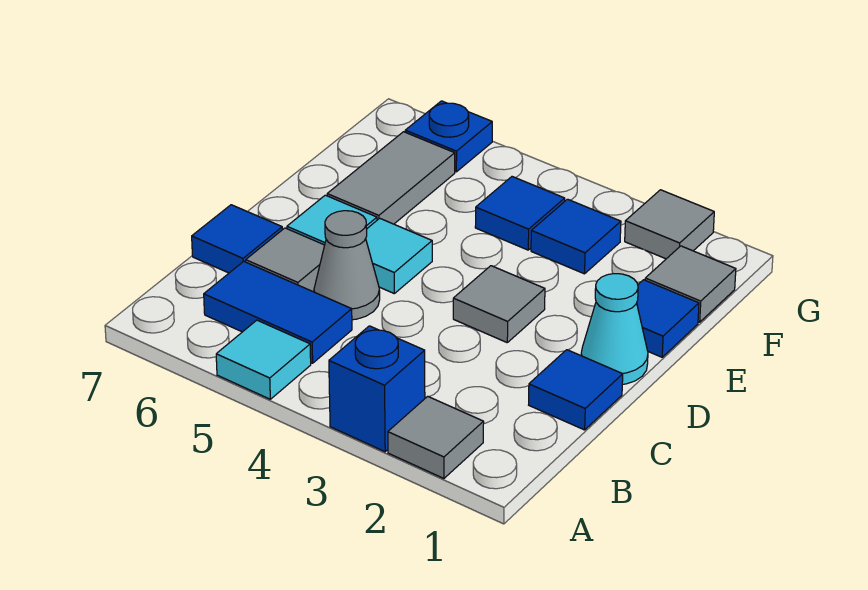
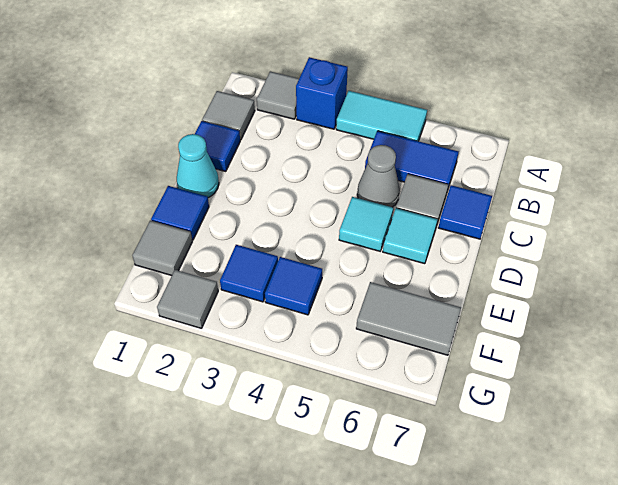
cyan tile A5 level 1 -> cyan tile A4:A5 level 1
grey tile D3 level 1 -> grey tile B1 level 1
grey tile E6:F6 level 1 -> grey tile F6:F7 level 1
blue plate G6 level 1 -> none

